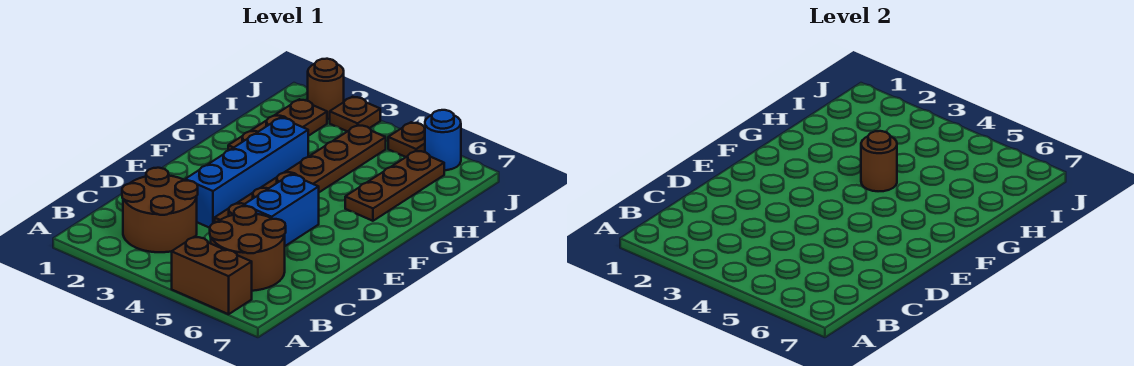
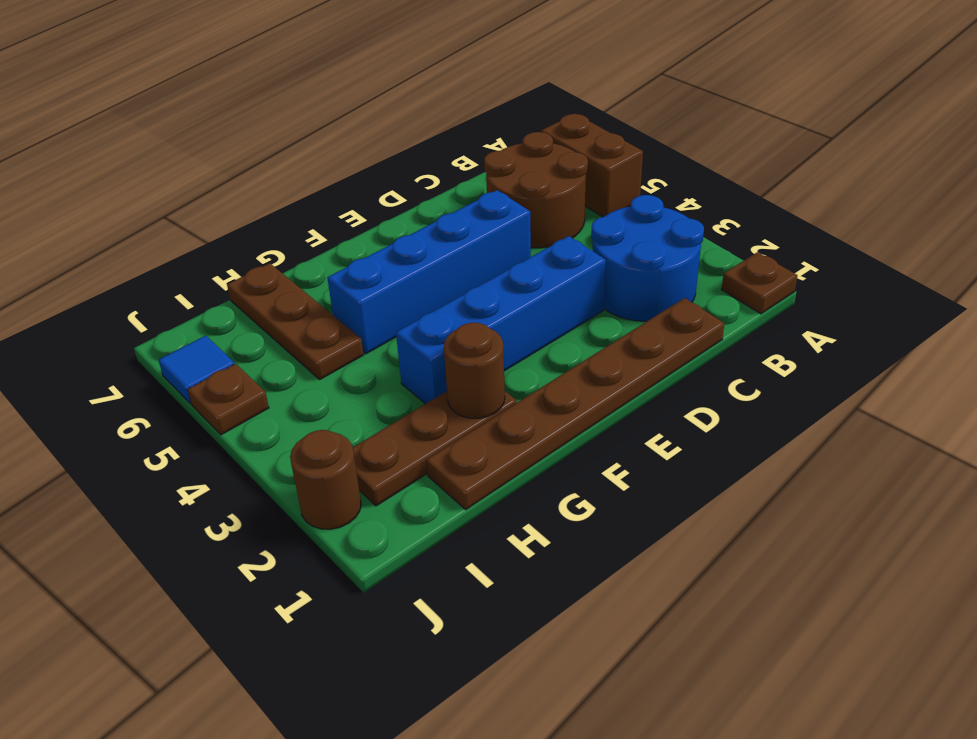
brown round brick B2:C3 level 1 -> blue round brick B2:C3 level 1
brown plate D4:I4 level 1 -> brown plate C1:H1 level 1
blue brick D5:E5 level 1 -> blue brick D5:G5 level 1
brown round brick G4 level 2 -> brown round brick G2 level 2
brown plate G6:I6 level 1 -> brown plate H5:H7 level 1
brown plate J3 level 1 -> brown plate A1 level 1
blue round brick J6 level 1 -> blue tile J6 level 1

